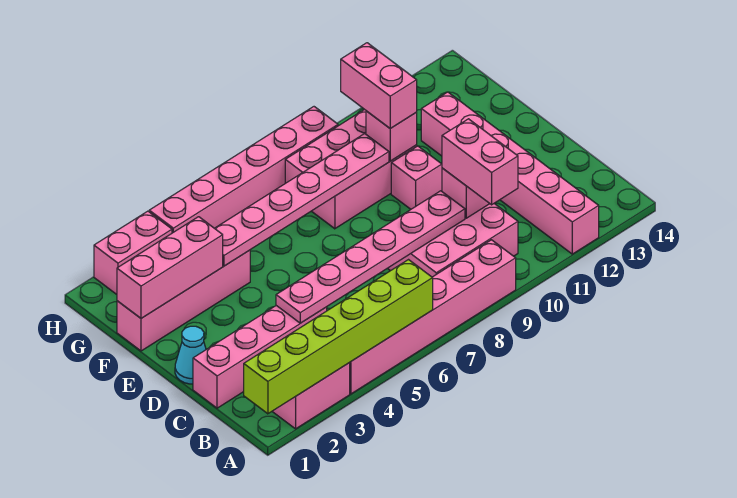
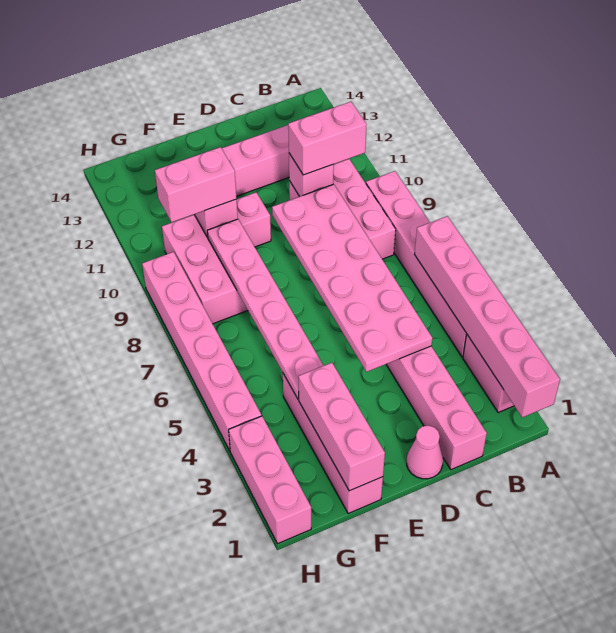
lime brick A1:A6 level 2 -> pink brick A1:A6 level 2
pink plate C4:C9 level 2 -> pink plate C4:D9 level 2
cyan cone D1 level 1 -> pink cone D1 level 1
pink brick H2:H3 level 1 -> pink brick H1:H3 level 1

